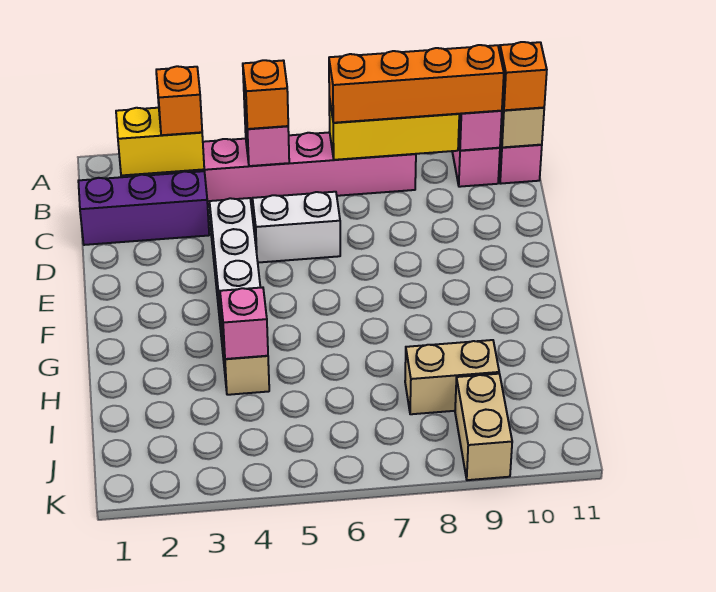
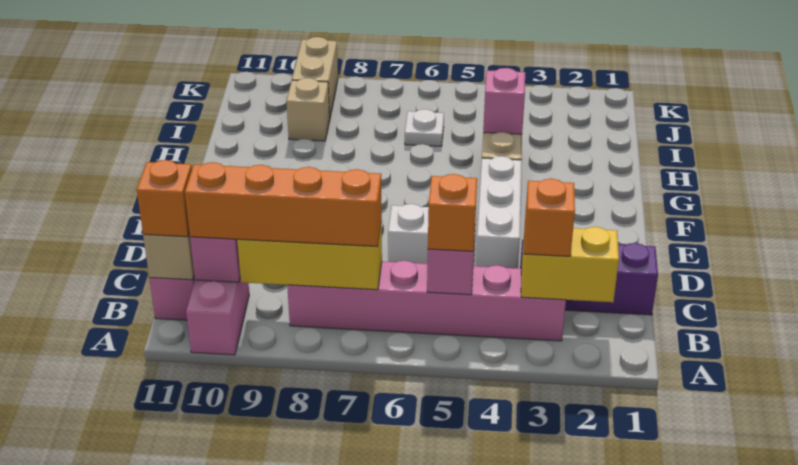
none -> white plate I6 level 1
tan brick I8:I9 level 1 -> tan brick I9 level 1

